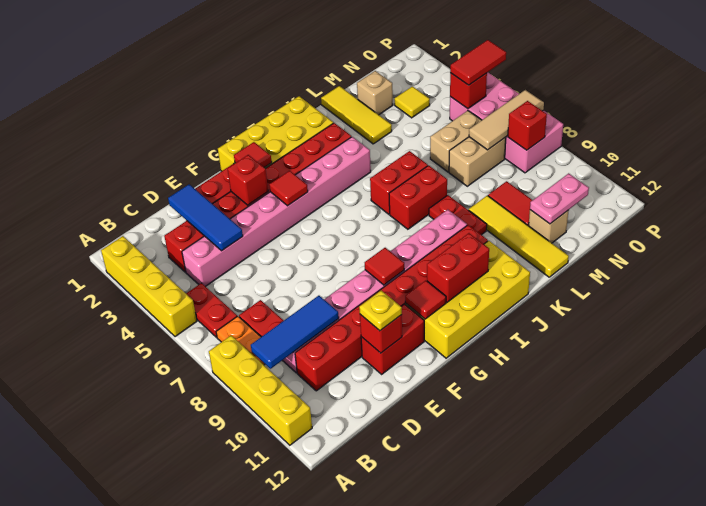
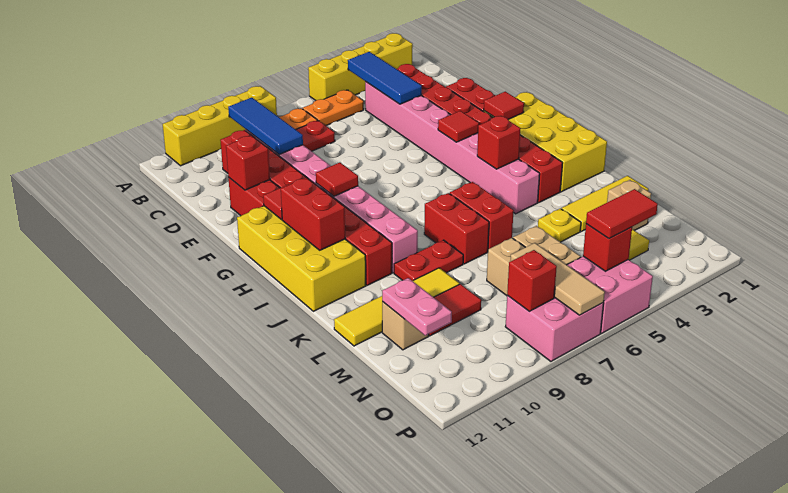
red plate B5:B6 level 1 -> orange plate B5:B6 level 1
blue tile D2:D4 level 2 -> blue tile B4:D4 level 2
yellow plate E11 level 3 -> yellow plate L4 level 1
red brick F3 level 2 -> red brick I4 level 2
red tile O5:P5 level 3 -> red tile O4:O5 level 3

